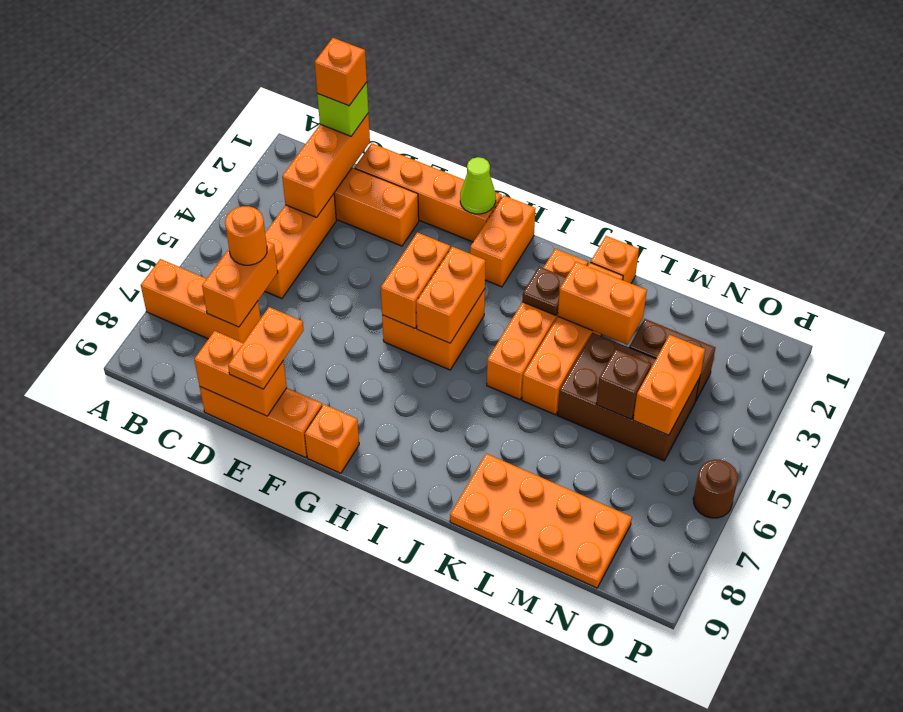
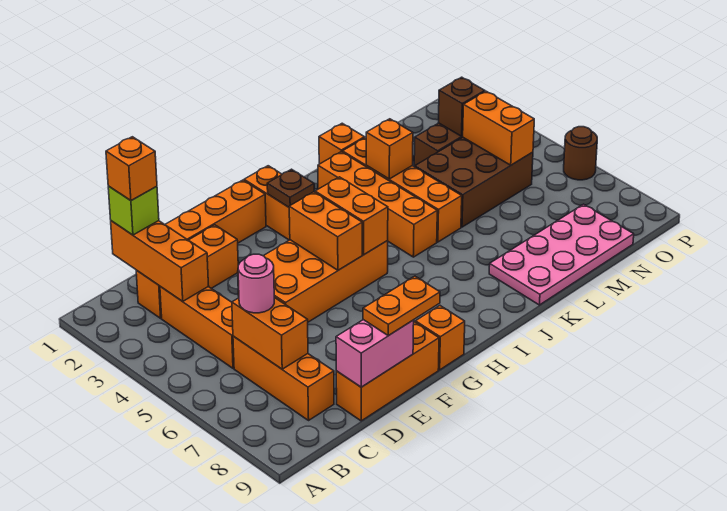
orange brick A7:C7 level 1 -> orange brick C6:C8 level 1
orange round brick C6 level 3 -> pink round brick C6 level 3
orange brick D9:E9 level 2 -> pink brick D9:E9 level 2
orange plate E8:E9 level 3 -> orange plate E9:F9 level 3
lime cone G1 level 2 -> none
orange brick G4:H5 level 1 -> orange brick E4:H5 level 1
brown plate J3 level 2 -> brown plate H2 level 2
orange brick K3:L3 level 2 -> orange brick K3 level 2
orange plate K8:N9 level 1 -> pink plate K8:N9 level 1
brown brick M5 level 2 -> brown brick N3 level 2

